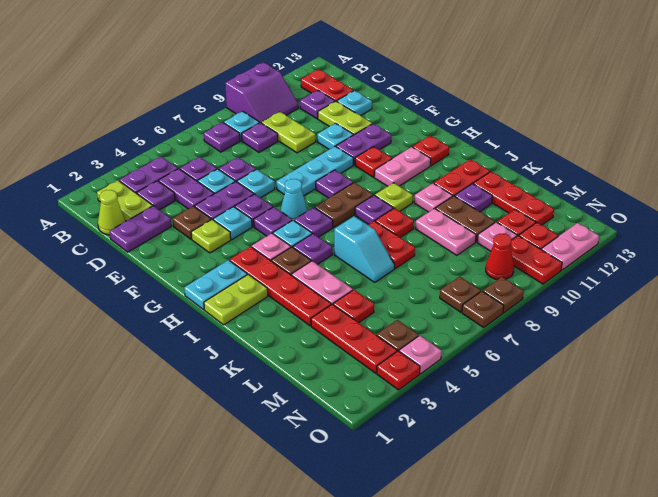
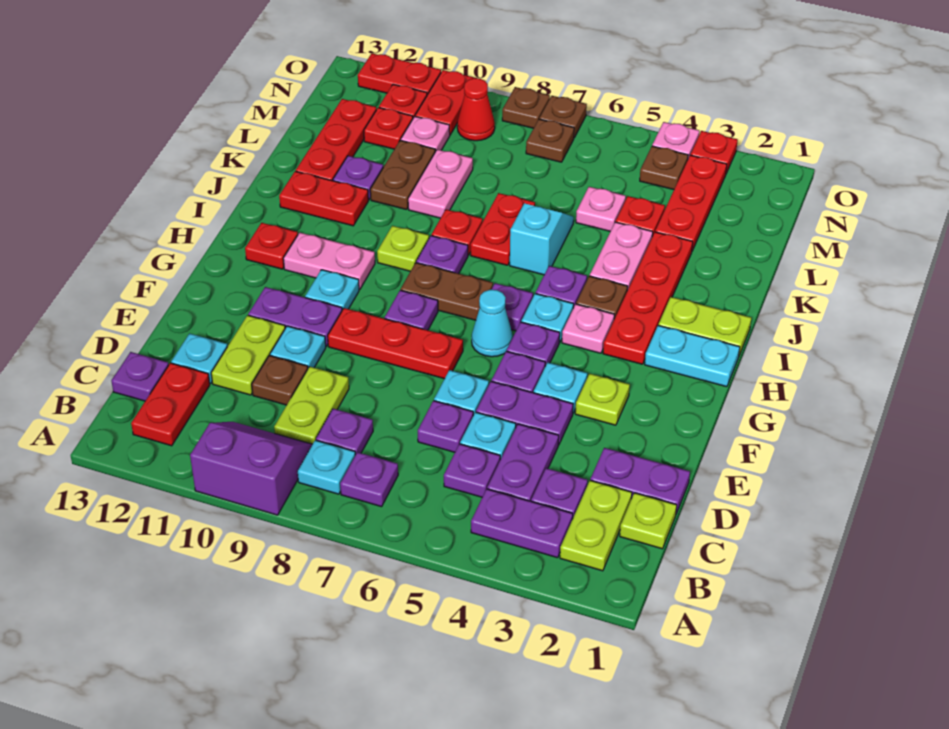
lime cone C1 level 1 -> lime plate C1 level 1
purple plate C11 level 1 -> purple plate C13 level 1
brown plate E3 level 1 -> brown plate D10 level 1
cyan plate F7:F9 level 1 -> red plate F7:F9 level 1
red plate G10 level 1 -> cyan plate G10 level 1
pink plate J10 level 1 -> pink plate L5 level 1
pink plate O11:O12 level 1 -> red plate O11:O12 level 1

